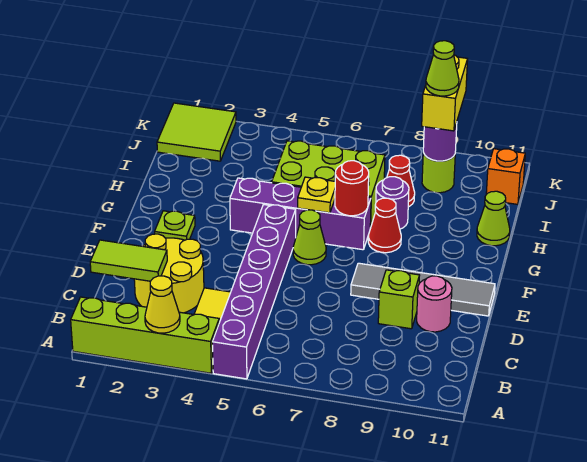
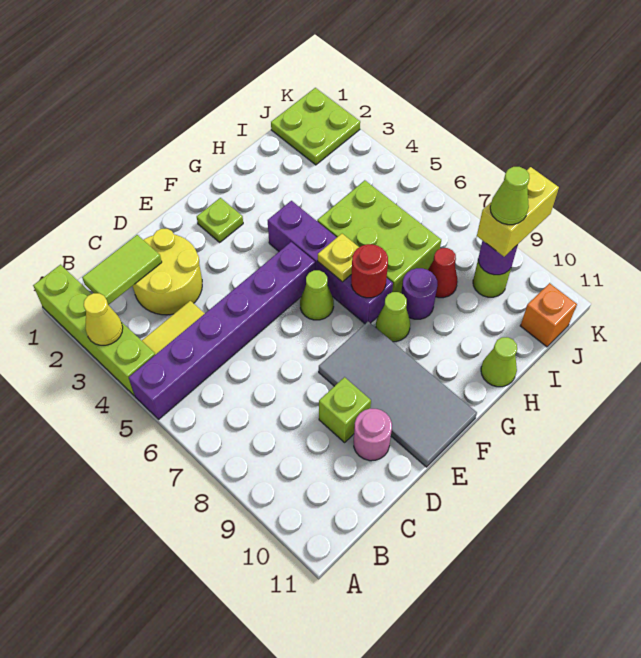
lime tile C1:C2 level 2 -> lime tile B2:C2 level 2
grey tile E8:E11 level 1 -> grey tile E8:F11 level 1
red cone G8 level 1 -> lime cone G8 level 1
lime tile J1:K2 level 1 -> lime plate J1:K2 level 1

